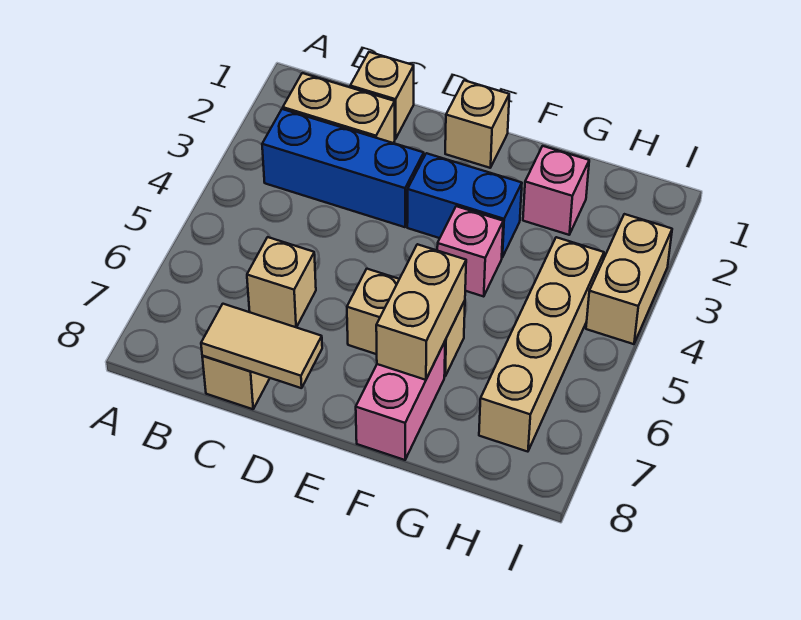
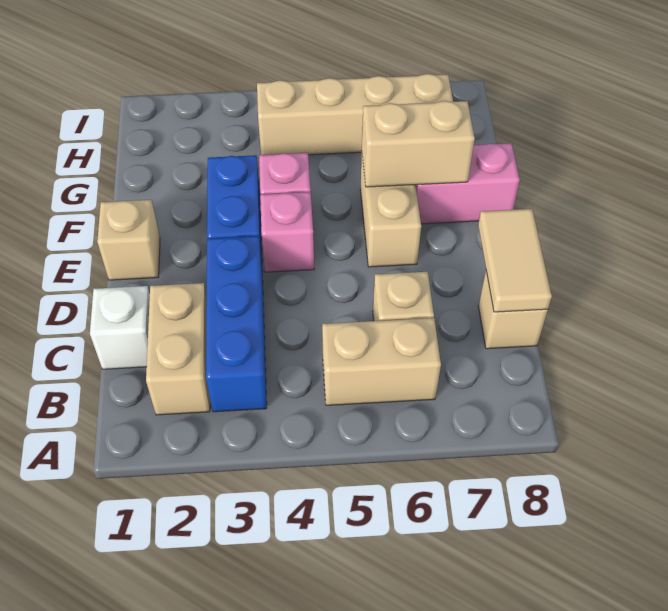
tan brick C1 level 1 -> white brick C1 level 1
pink brick G2 level 1 -> pink brick E4 level 1
tan brick I3:I4 level 1 -> tan brick B5:B6 level 1

